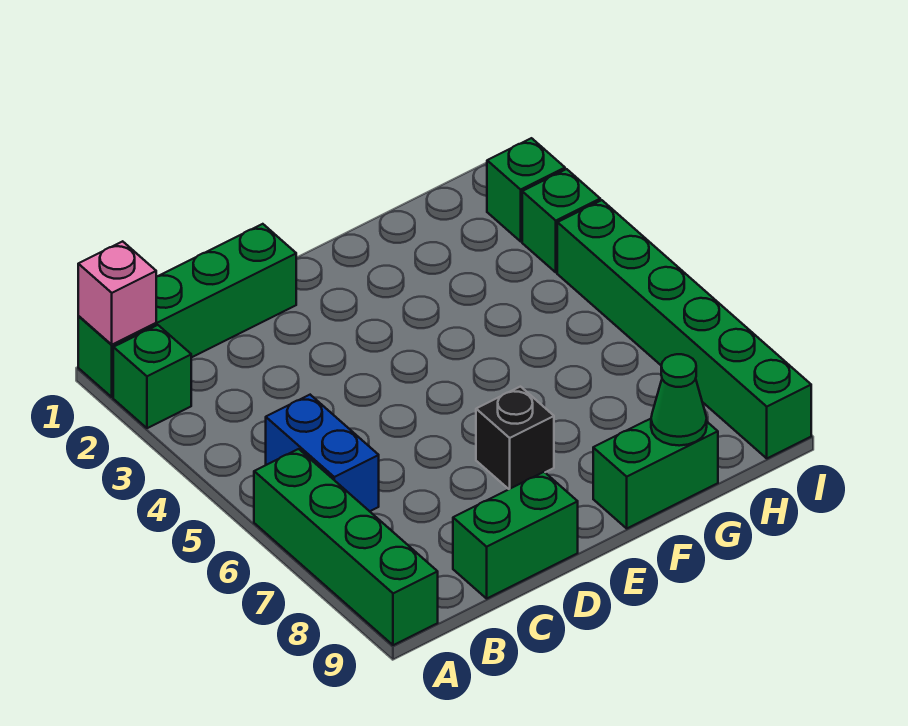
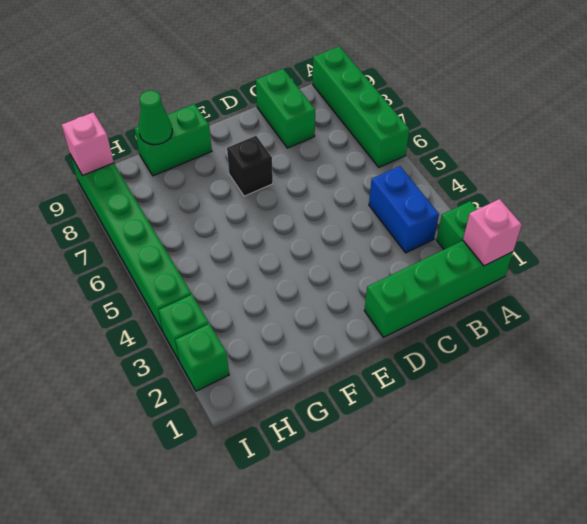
blue brick B5:B6 level 1 -> blue brick B3:B4 level 1
green brick C9:D9 level 1 -> green brick C8:C9 level 1
none -> pink brick I9 level 2

